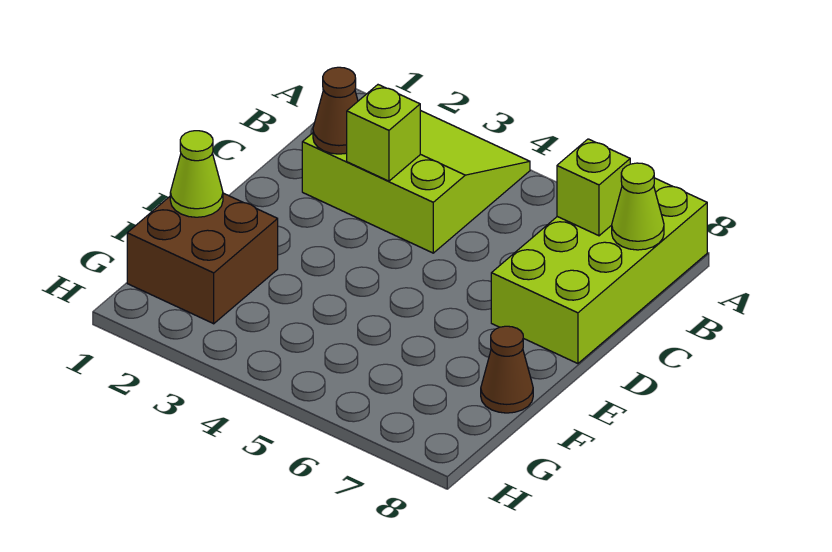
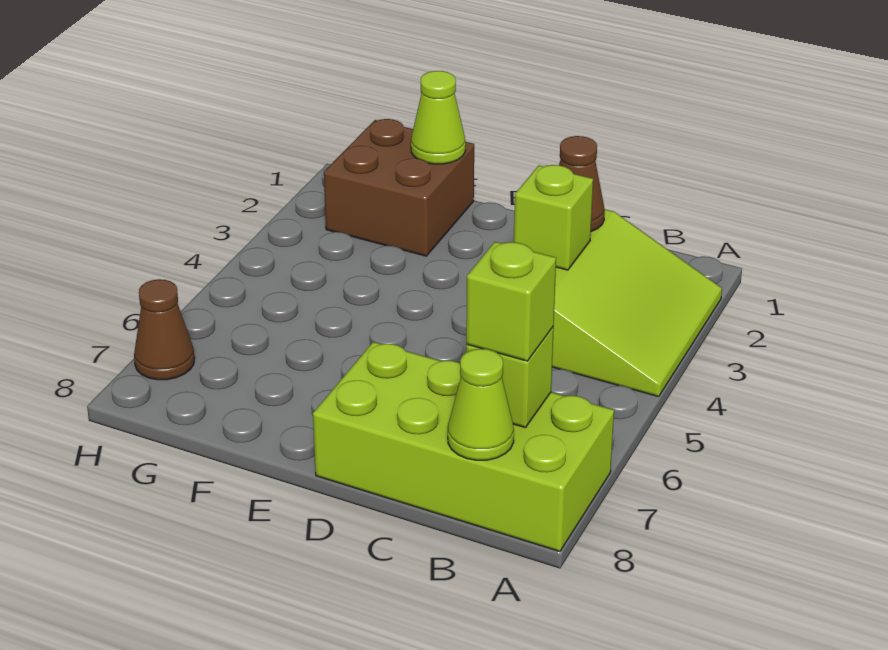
none -> lime brick B7 level 3
brown cone F8 level 1 -> brown cone H7 level 1

